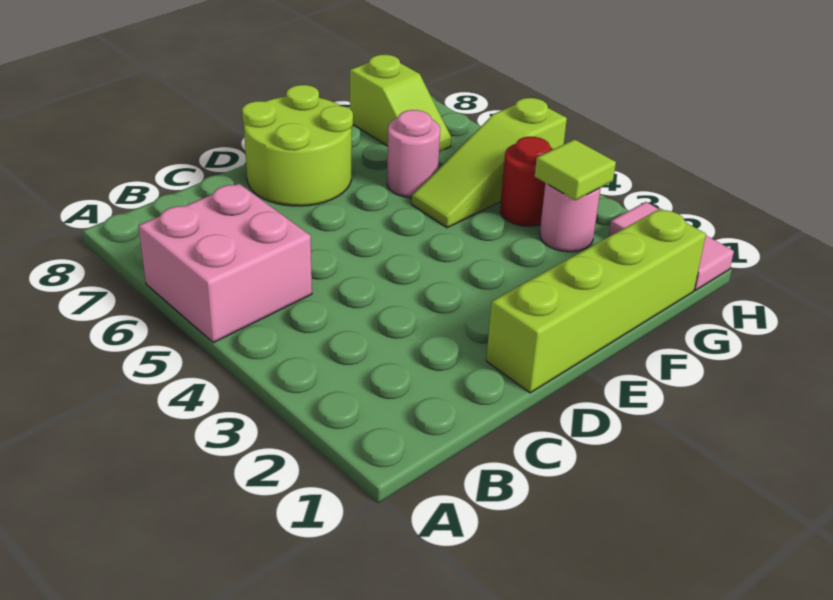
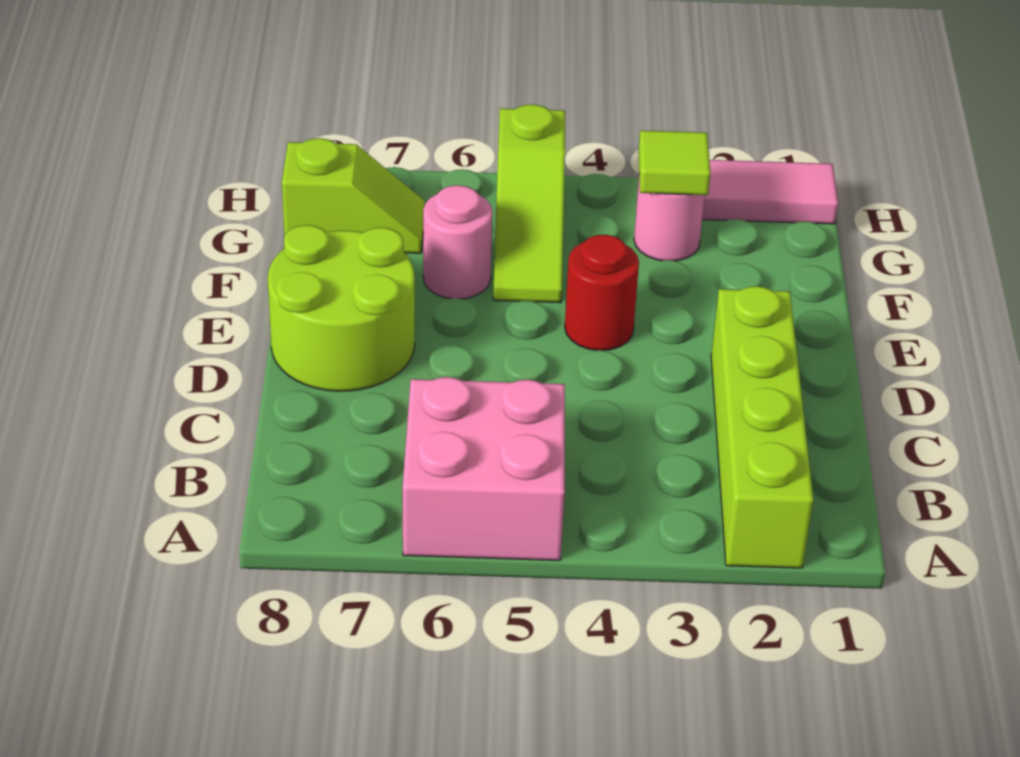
lime brick D1:G1 level 1 -> lime brick A2:D2 level 1
red round brick G4 level 1 -> red round brick E4 level 1

